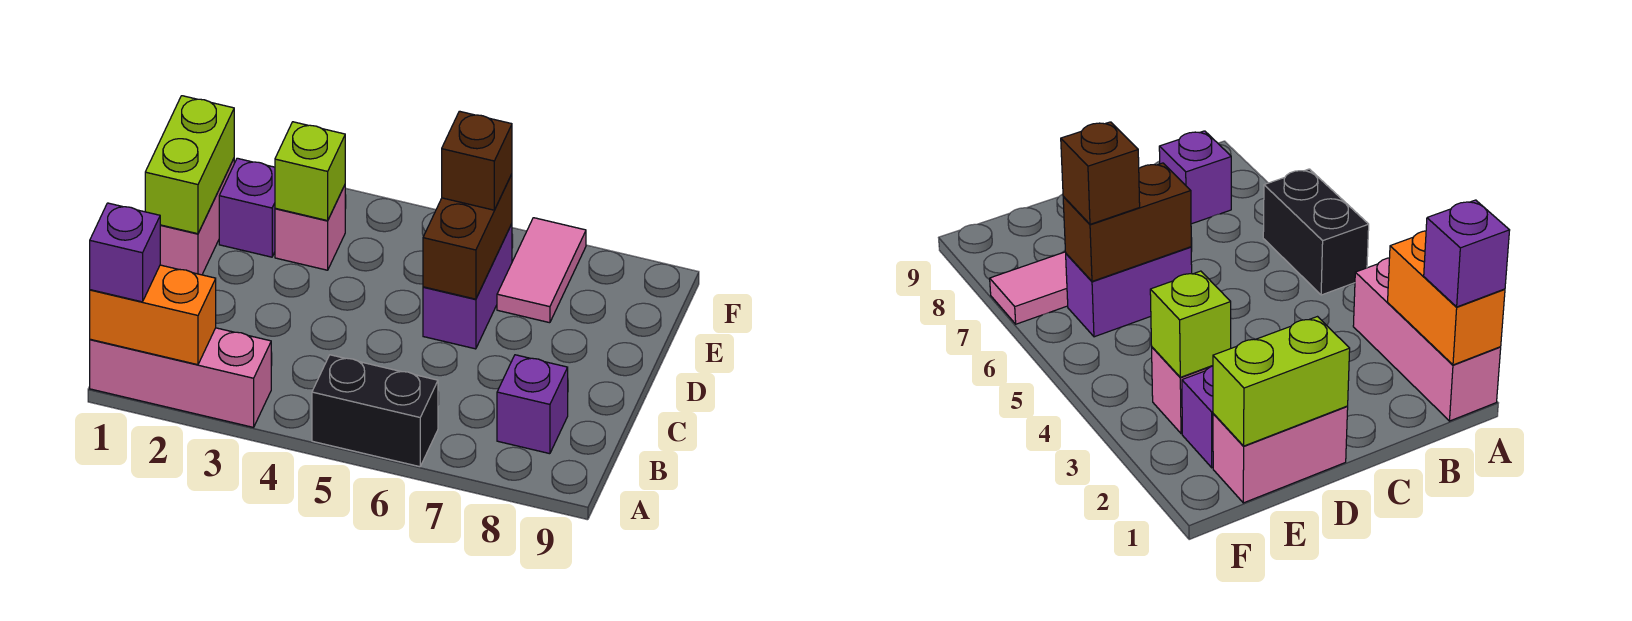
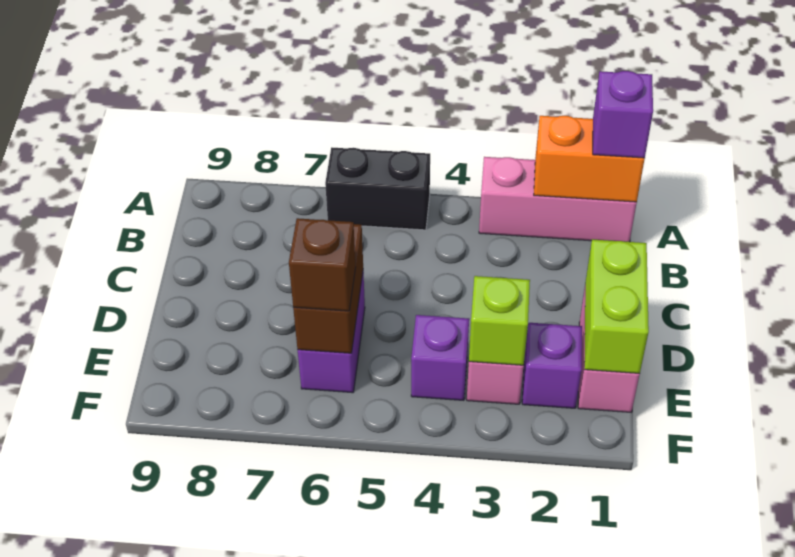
purple brick B8 level 1 -> purple brick E4 level 1
pink tile E7:F7 level 1 -> none

